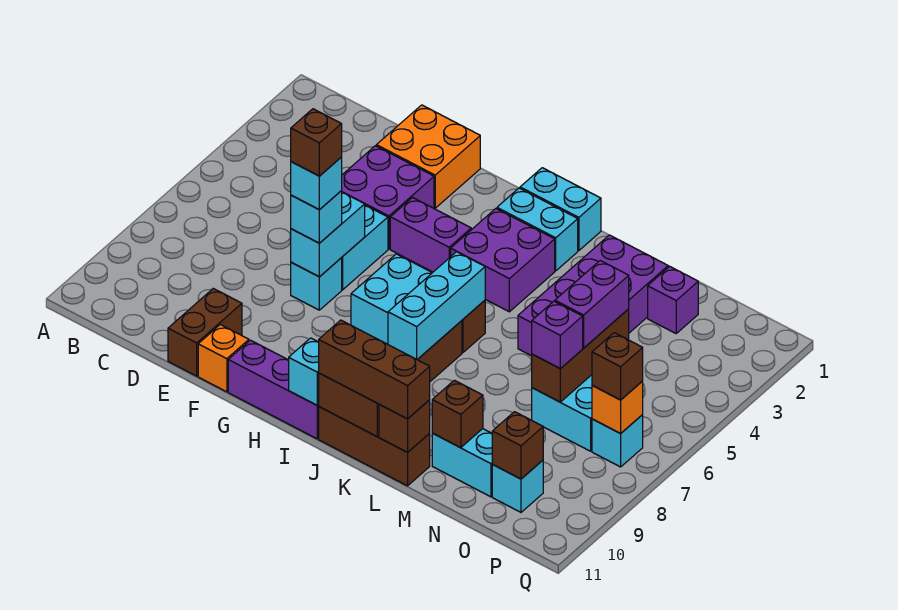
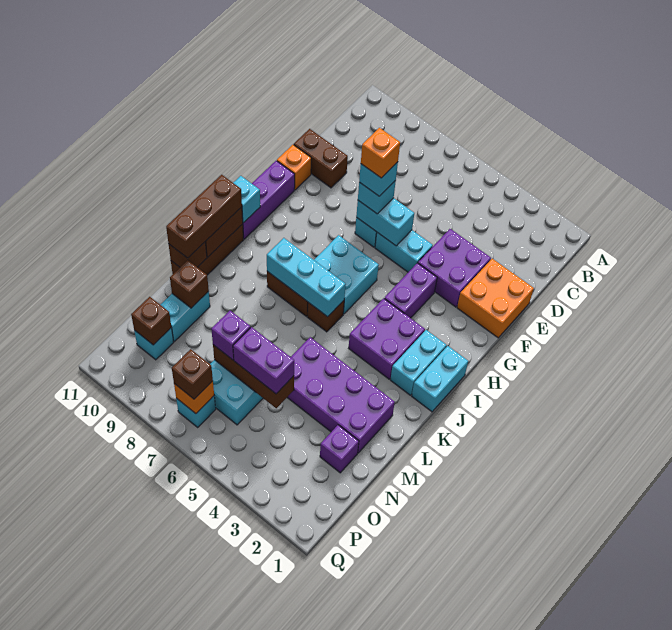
brown brick F7 level 5 -> orange brick F7 level 5

